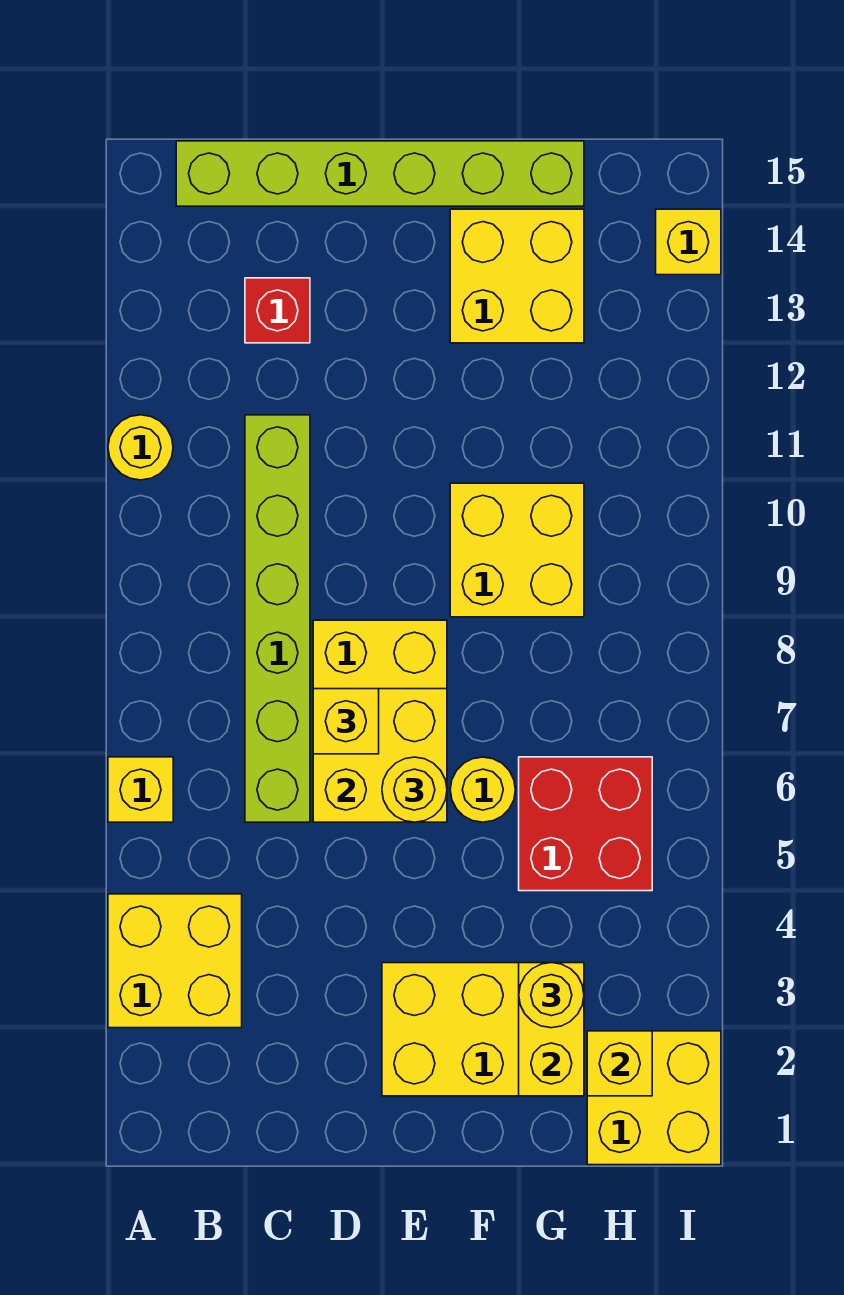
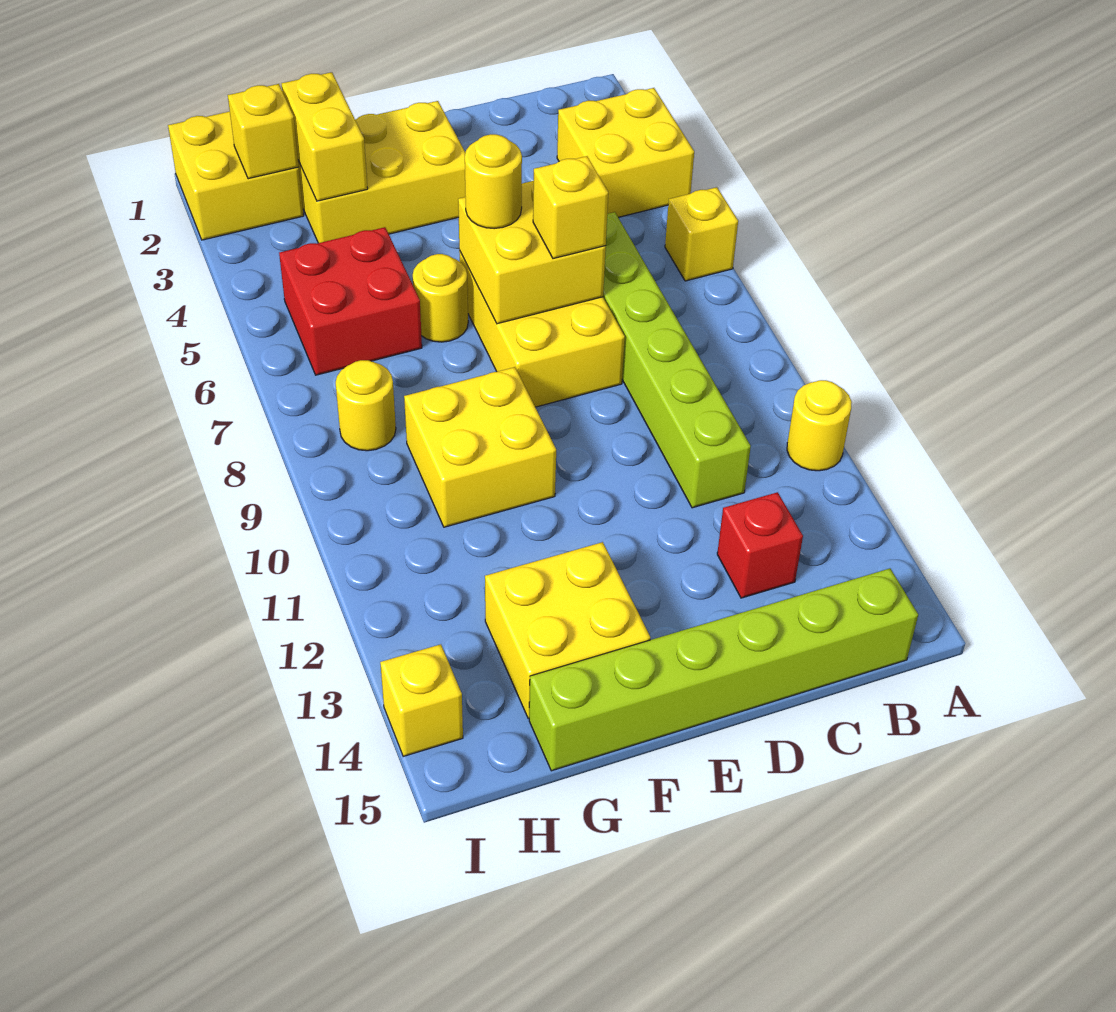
yellow round brick G3 level 3 -> yellow round brick H8 level 1

